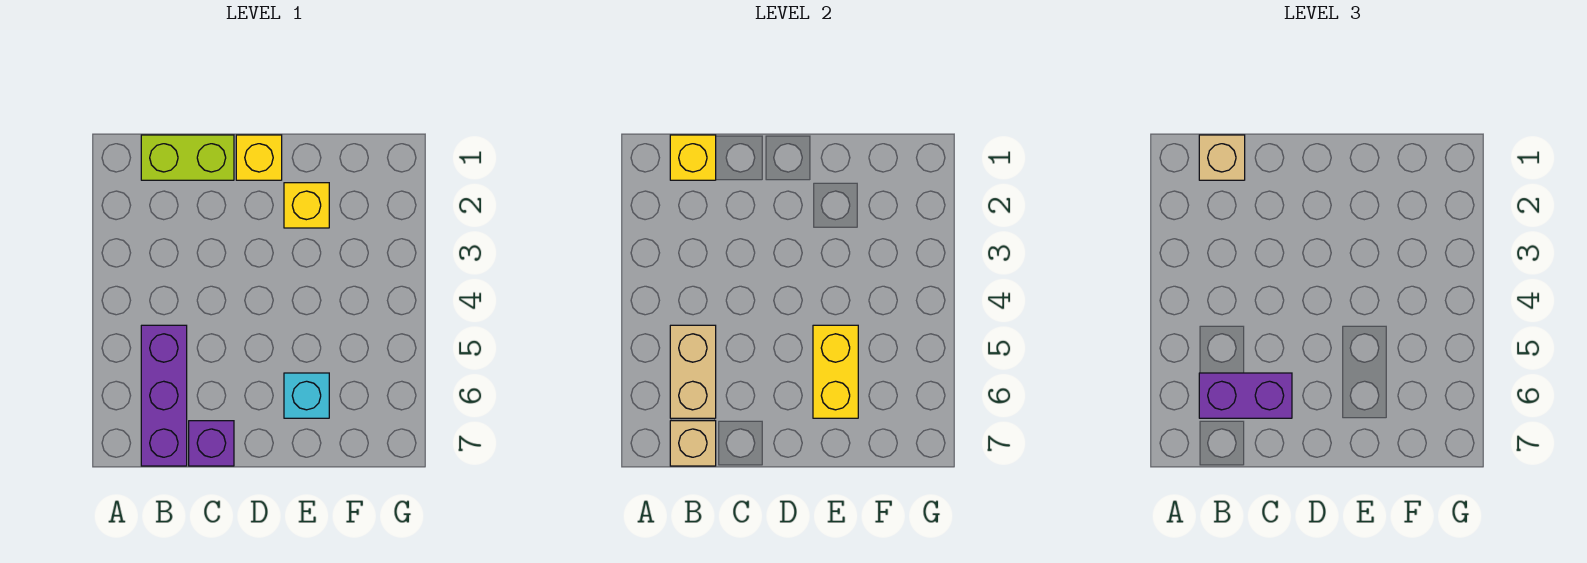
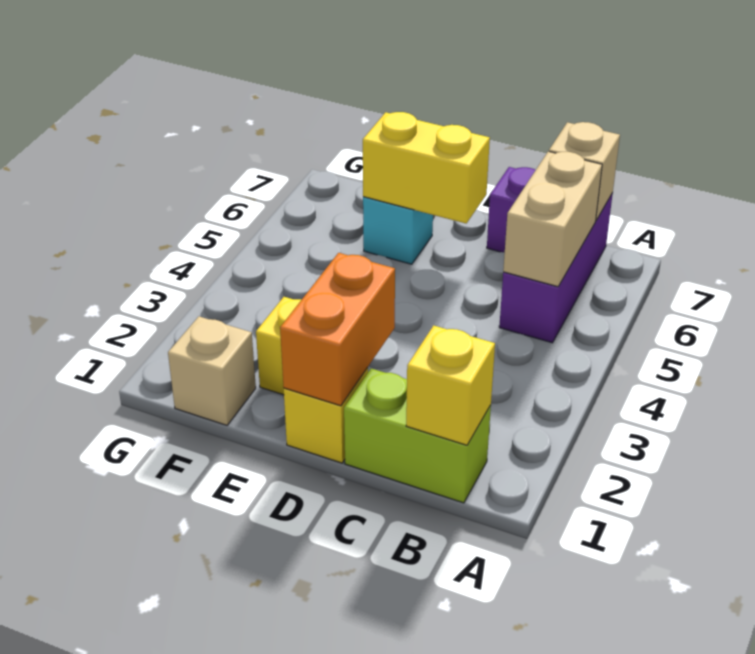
tan brick B1 level 3 -> tan brick F1 level 1
purple brick B6:C6 level 3 -> none
none -> orange brick D1:D2 level 2
yellow brick E5:E6 level 2 -> yellow brick D6:E6 level 2

